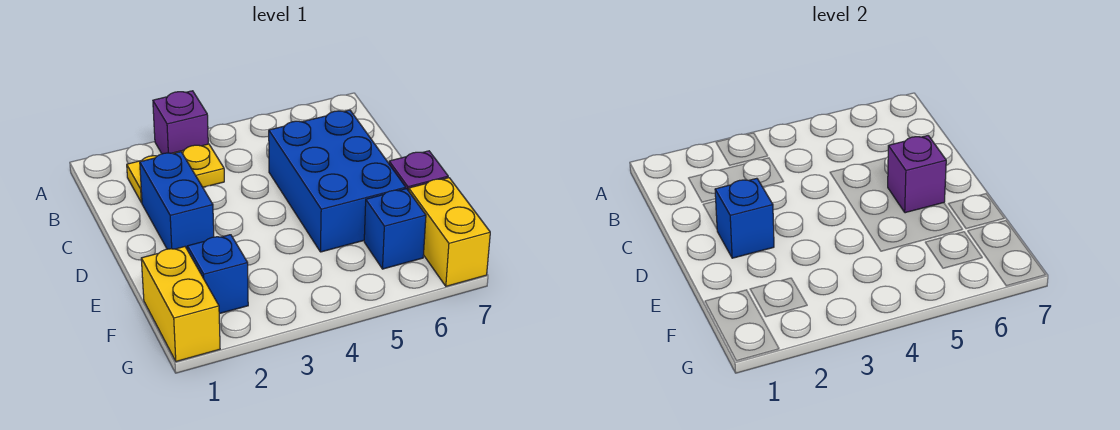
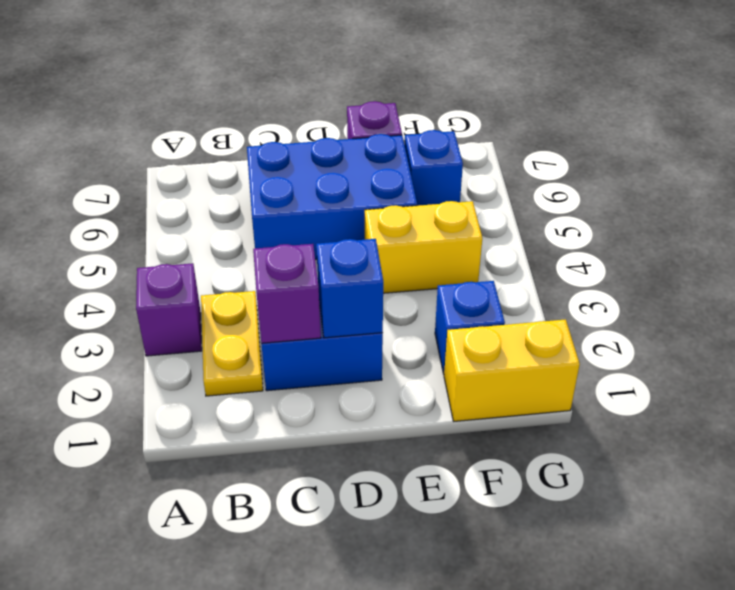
purple brick D6 level 2 -> purple brick C2 level 2
yellow brick F7:G7 level 1 -> yellow brick E4:F4 level 1

